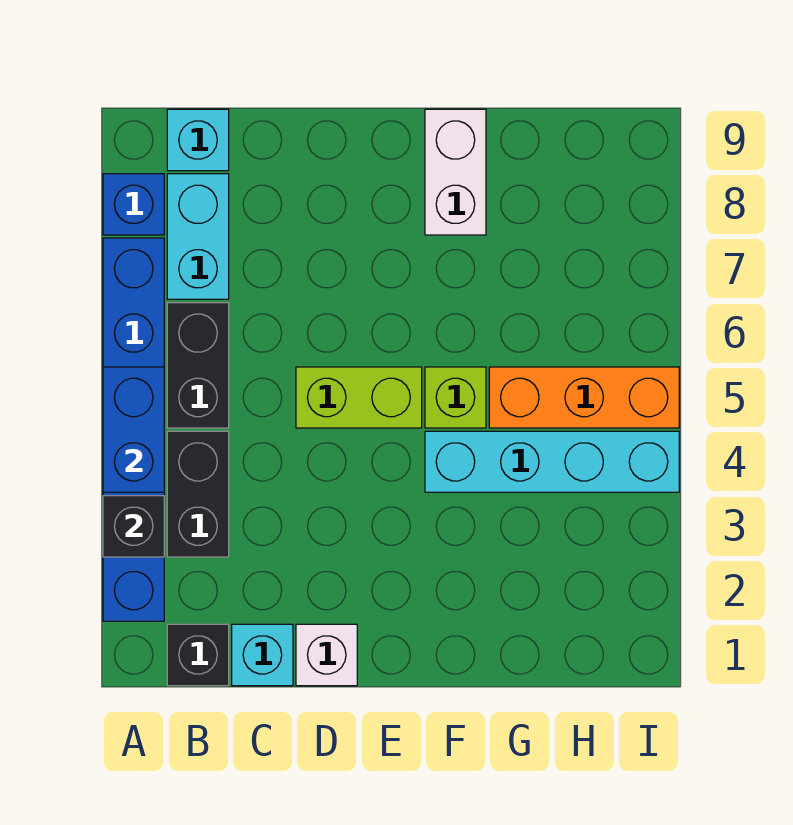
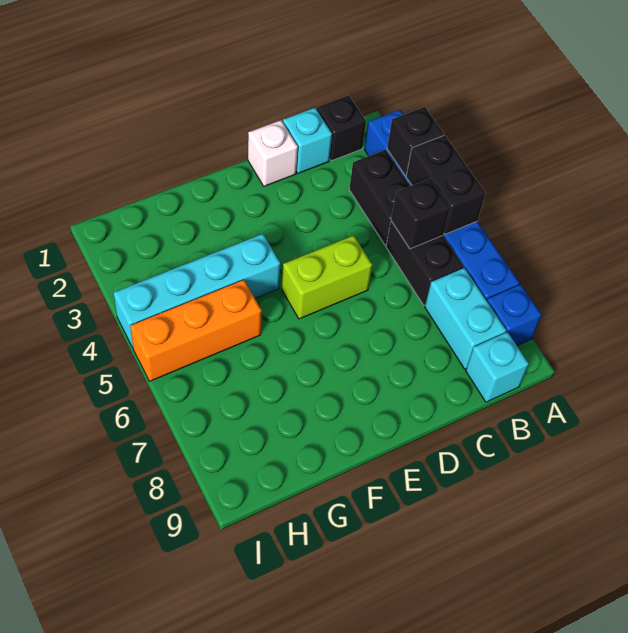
blue brick A4:A5 level 2 -> black brick A4:A5 level 2
none -> black brick B5 level 2
lime brick F5 level 1 -> none
white brick F8:F9 level 1 -> none

